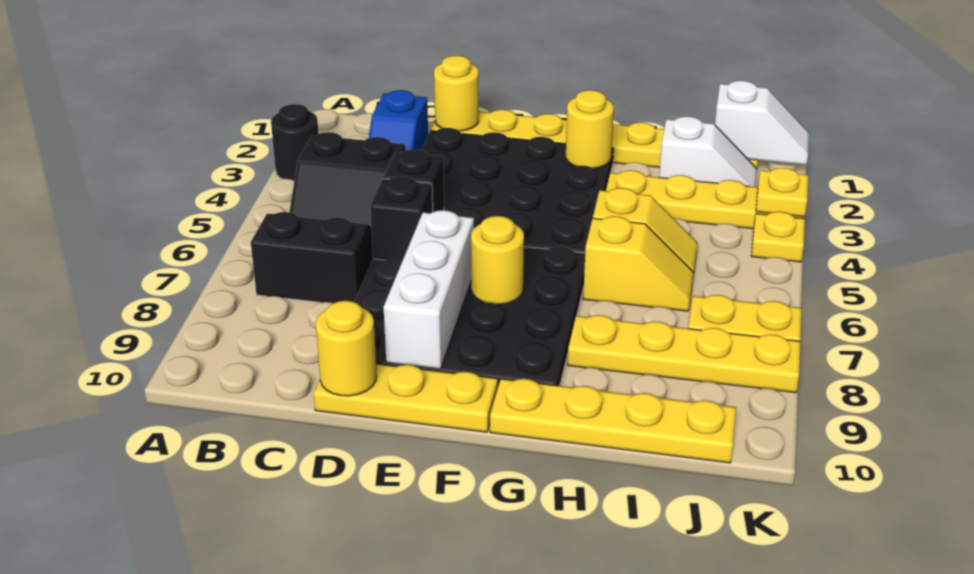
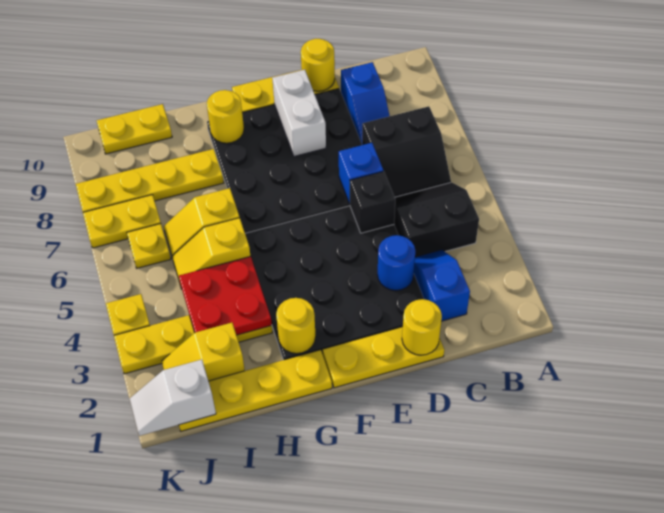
black round brick A3 level 1 -> none
none -> blue slope C8:C9 level 1 top 9
none -> blue round brick D3 level 2
black brick D6 level 2 -> blue brick D6 level 2
white brick E7:E9 level 2 -> white brick E8:E9 level 2
yellow round brick F7 level 2 -> yellow round brick G9 level 2
yellow plate G10:J10 level 1 -> yellow plate I10:J10 level 1
none -> red plate H3:I4 level 2
white slope I2:J2 level 1 top I -> yellow slope I2:J2 level 1 top I
yellow plate K3 level 2 -> yellow plate J6 level 1

